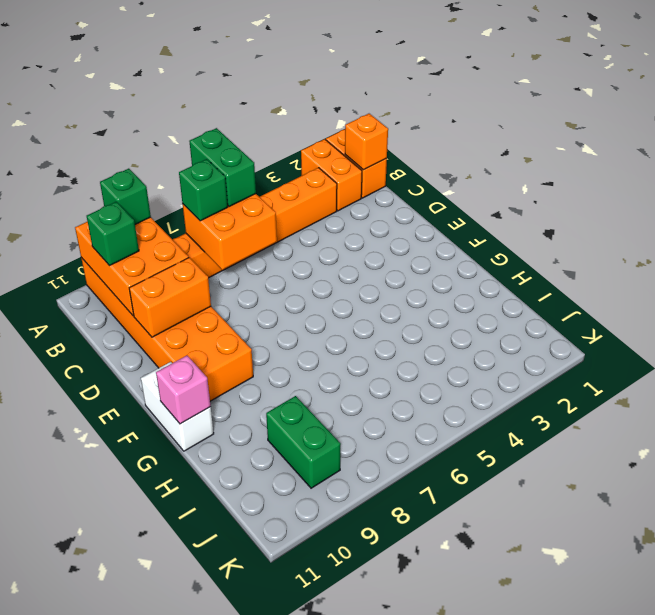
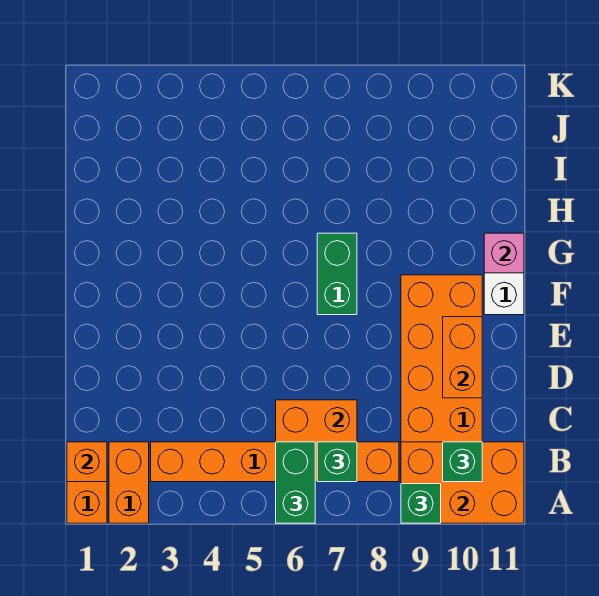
orange brick A9:C10 level 2 -> orange brick A9:B11 level 2
orange brick D9:D10 level 2 -> orange brick D10:E10 level 2
green brick I9:J9 level 1 -> green brick F7:G7 level 1

